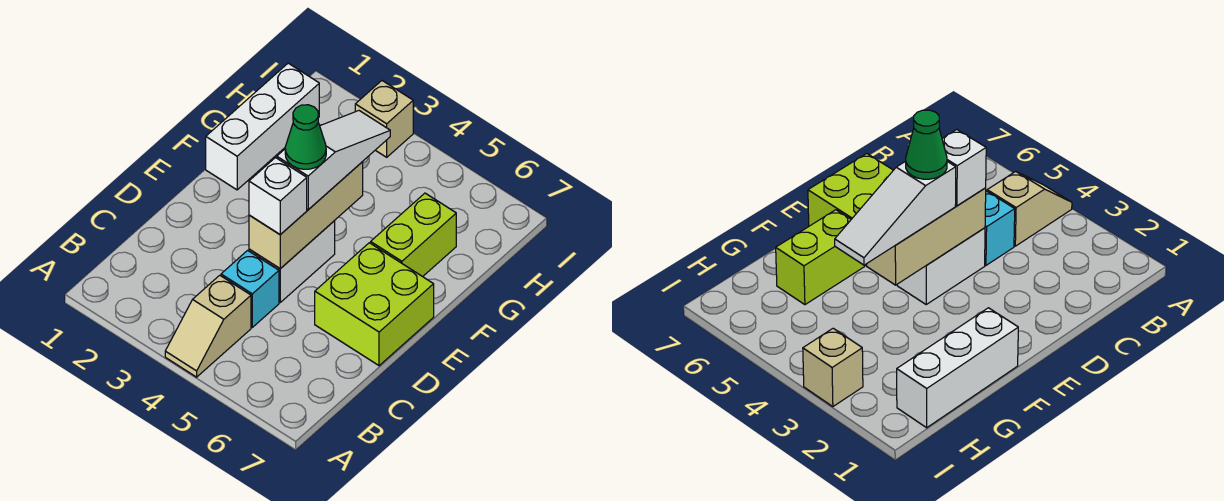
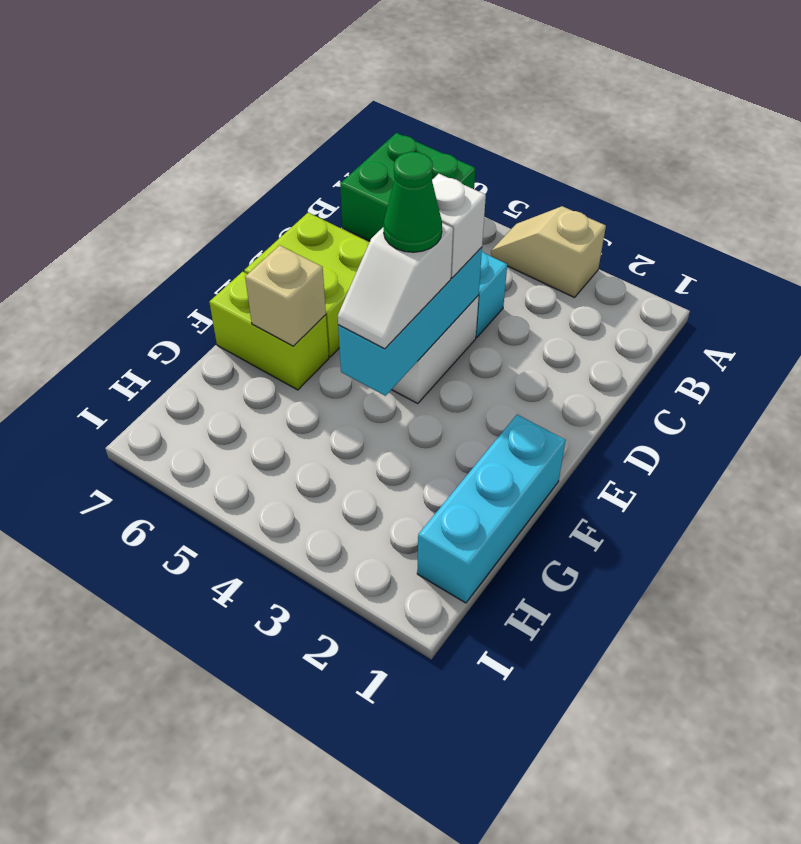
tan slope A4:B4 level 1 top B -> tan slope A3:A4 level 1 top 3
none -> green brick A6:B7 level 1
tan brick D4:F4 level 2 -> cyan brick D4:F4 level 2
white slope E4:G4 level 3 top E -> white slope E4:F4 level 3 top E
white brick F1:H1 level 1 -> cyan brick F1:H1 level 1
lime brick F6:G6 level 1 -> lime brick F6:F7 level 1
tan brick I3 level 1 -> tan brick F6 level 2

